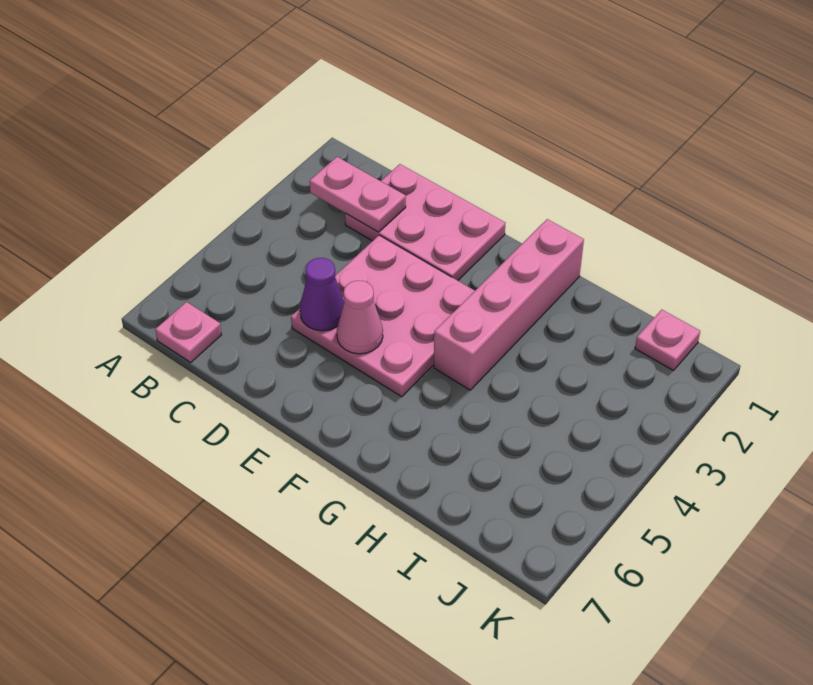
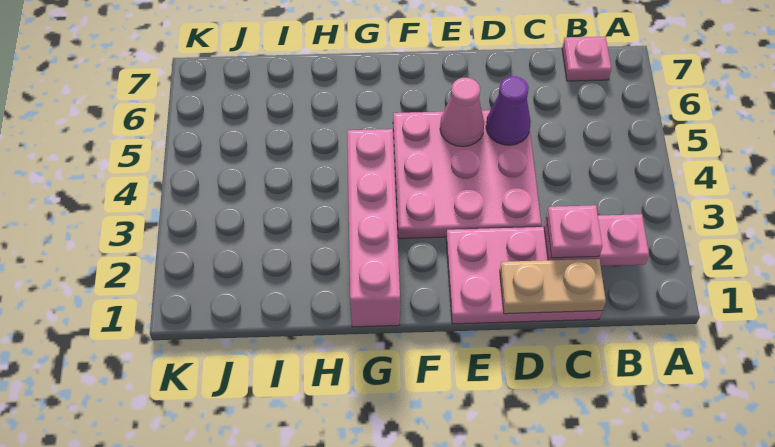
none -> tan plate C1:D1 level 2
pink plate J1 level 1 -> pink plate C2 level 3

